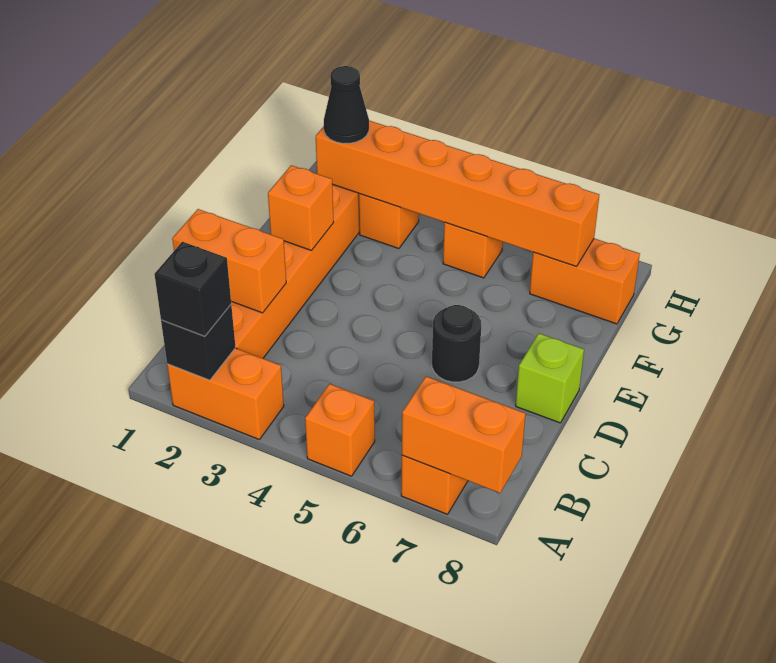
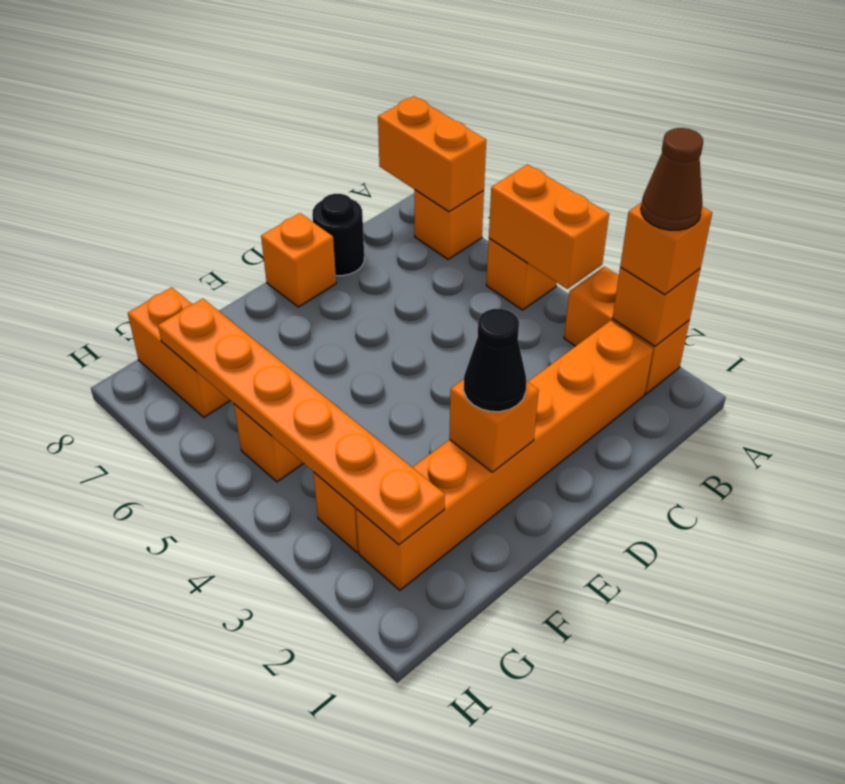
black brick A2 level 2 -> orange brick A2 level 2
black brick A2 level 3 -> orange brick A2 level 3
none -> brown cone A2 level 4
orange brick C1:C2 level 2 -> orange brick A4:A5 level 2
black round brick D6 level 1 -> black round brick C8 level 1
lime brick D8 level 1 -> orange brick D8 level 1
orange brick G2:G7 level 2 -> orange plate G2:G7 level 2
black cone G2 level 3 -> black cone E2 level 3

